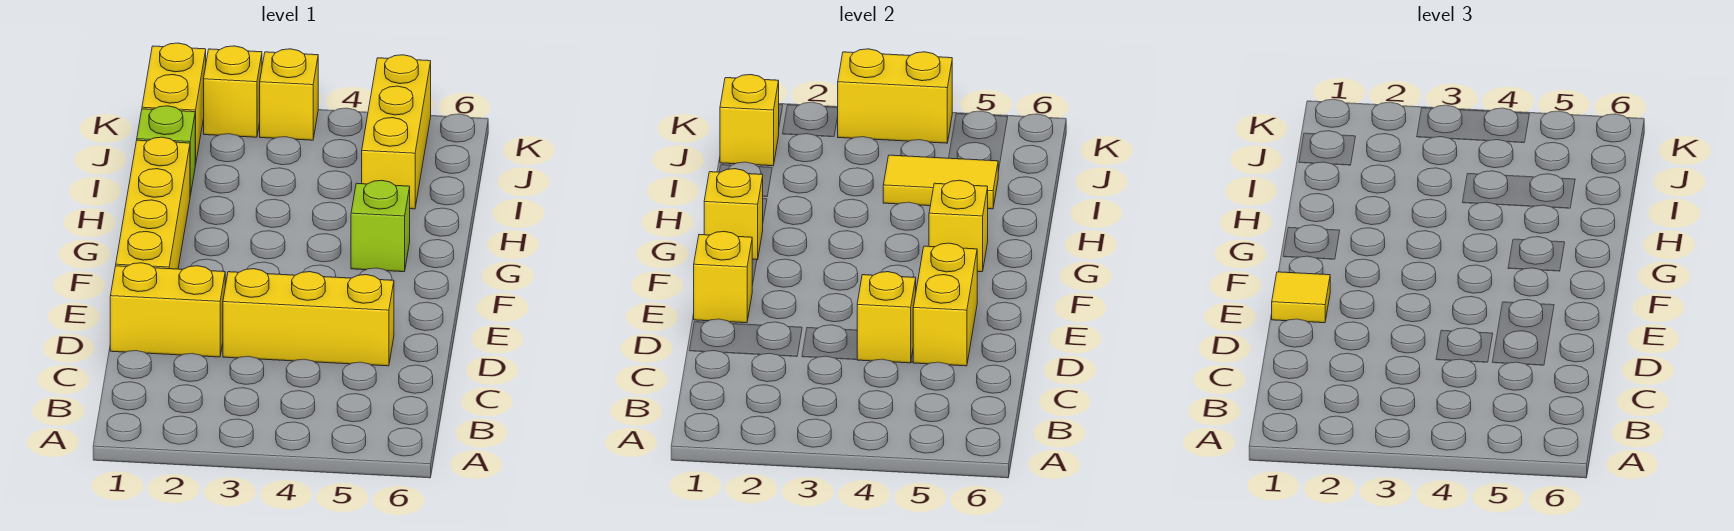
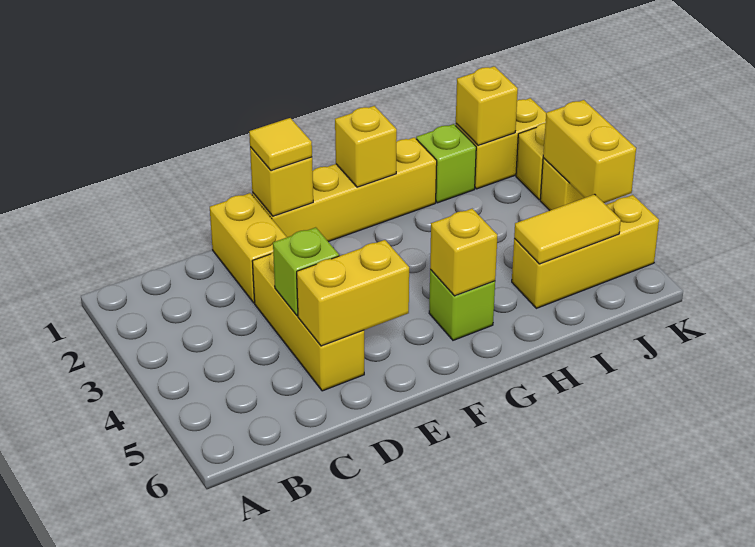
yellow brick D4 level 2 -> lime brick D4 level 2
yellow tile I4:I5 level 2 -> yellow tile I5:J5 level 2

